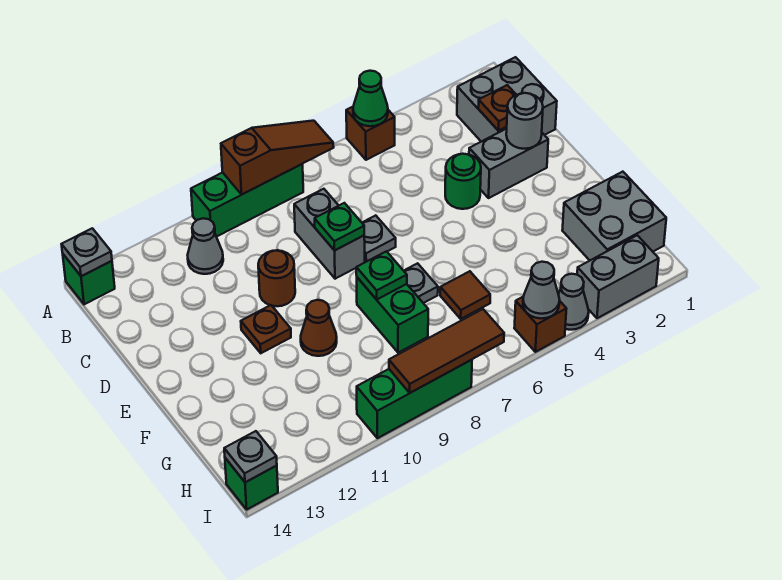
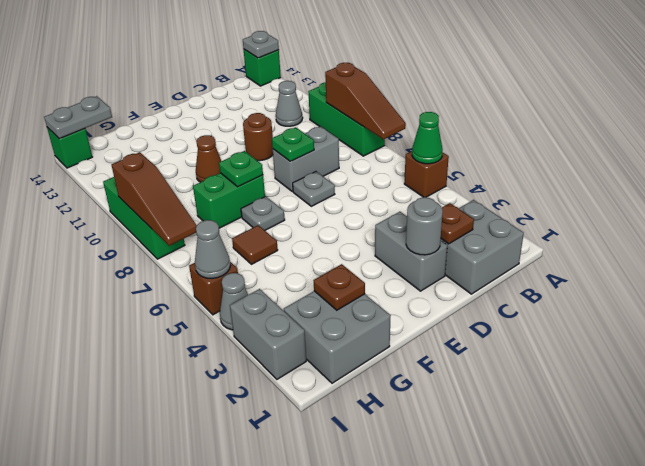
green round brick D4 level 1 -> none
brown plate E11 level 1 -> brown plate G2 level 2
brown tile I7:I9 level 2 -> brown slope I7:I9 level 2 top 9
grey plate I14 level 2 -> grey plate H14:I14 level 2

